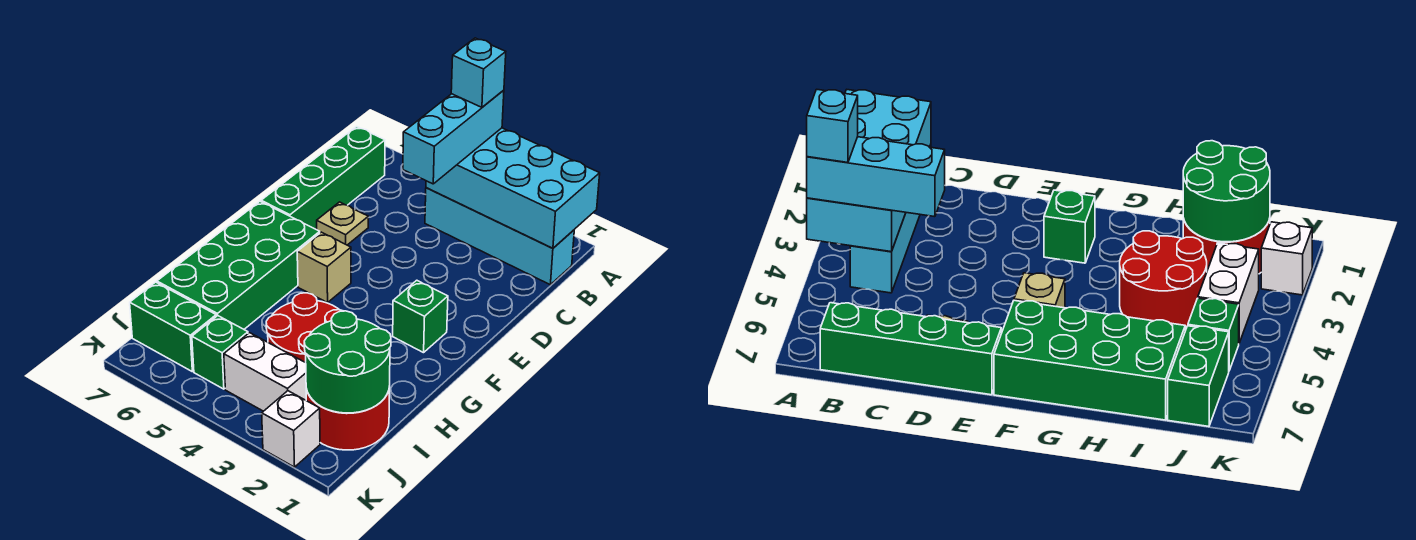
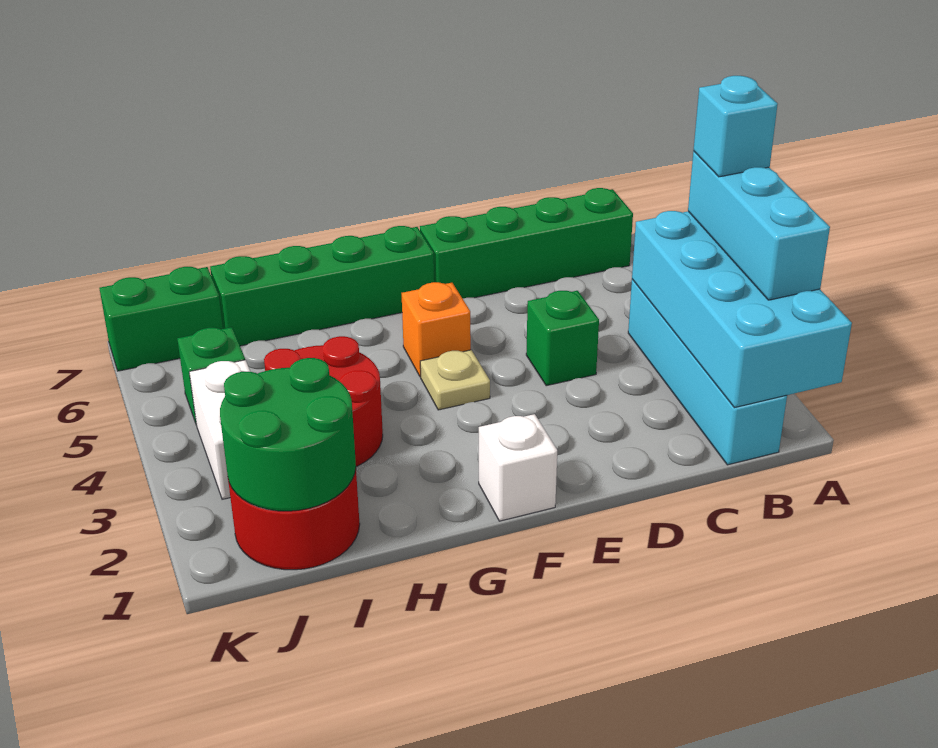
cyan brick A4:C4 level 3 -> cyan brick A2:A4 level 3
tan plate D6 level 1 -> tan plate F4 level 1
green brick F2 level 1 -> green brick D4 level 1
tan brick F5 level 1 -> orange brick F5 level 1
green brick F6:I7 level 1 -> green brick F7:I7 level 1
green brick J6:J7 level 1 -> green brick J7:K7 level 1
white brick K2 level 1 -> white brick F1 level 1

